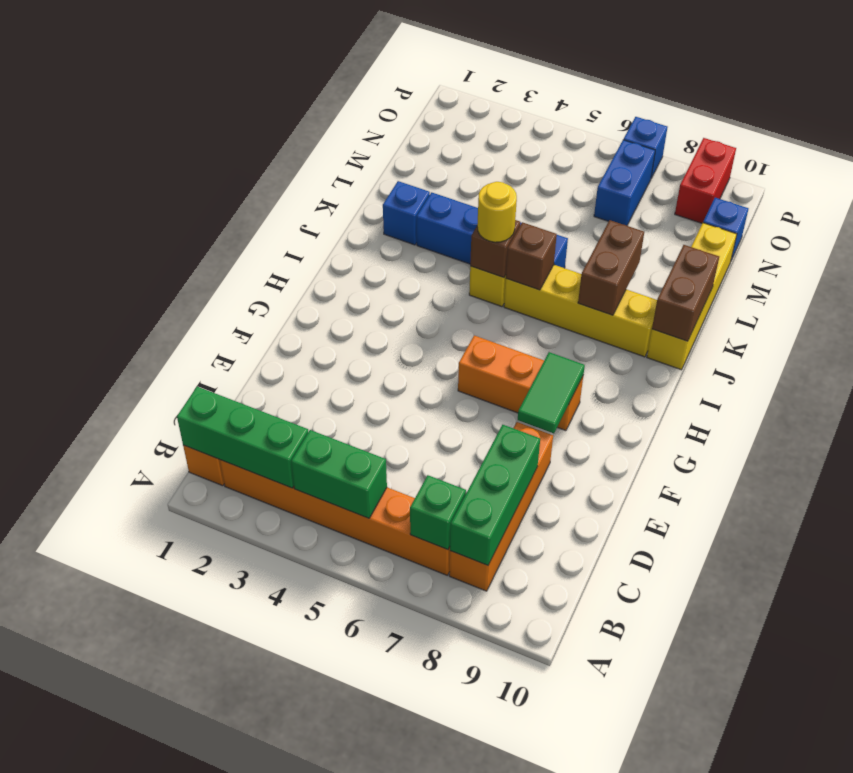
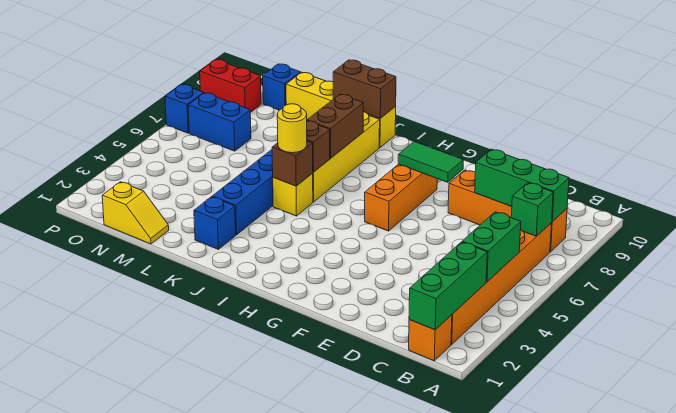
brown brick J8:K8 level 2 -> brown brick J7:J8 level 2
none -> yellow slope M1:N1 level 1 top N

